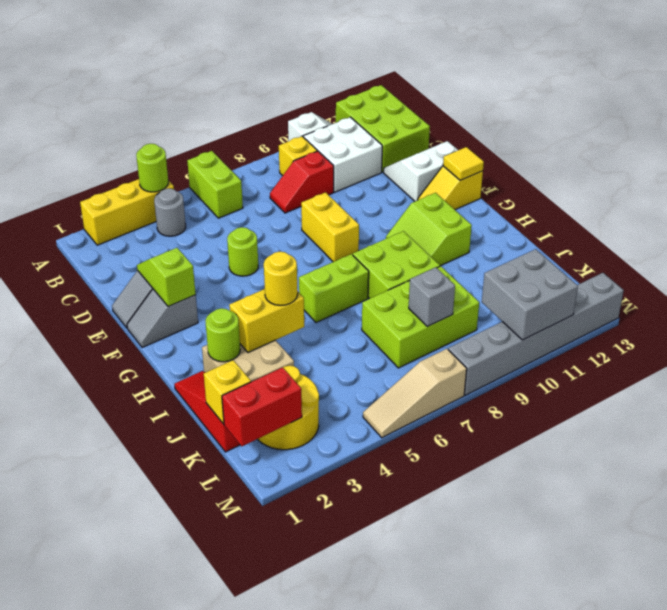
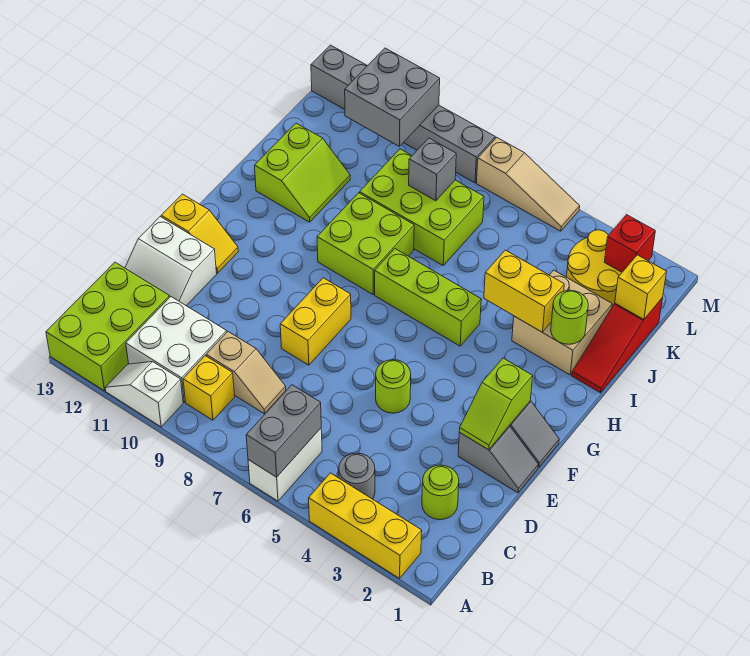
lime round brick A4 level 2 -> lime round brick C2 level 1
lime brick A6:B6 level 1 -> white brick A6:B6 level 1
none -> grey brick A6:B6 level 2
red slope C8:C9 level 1 top 9 -> tan slope C8:C9 level 1 top 9
yellow tile F13 level 2 -> none
lime slope G10:H11 level 1 top 11 -> lime slope I11:J12 level 1 top 12
lime brick H6:H7 level 1 -> lime brick H5:H7 level 1
yellow round brick I4 level 3 -> none
red brick L1:L2 level 2 -> red brick L2 level 2

